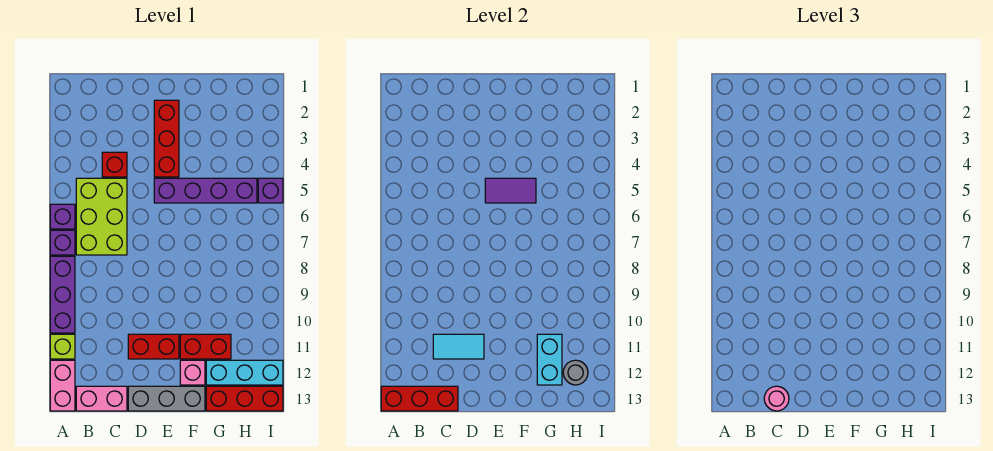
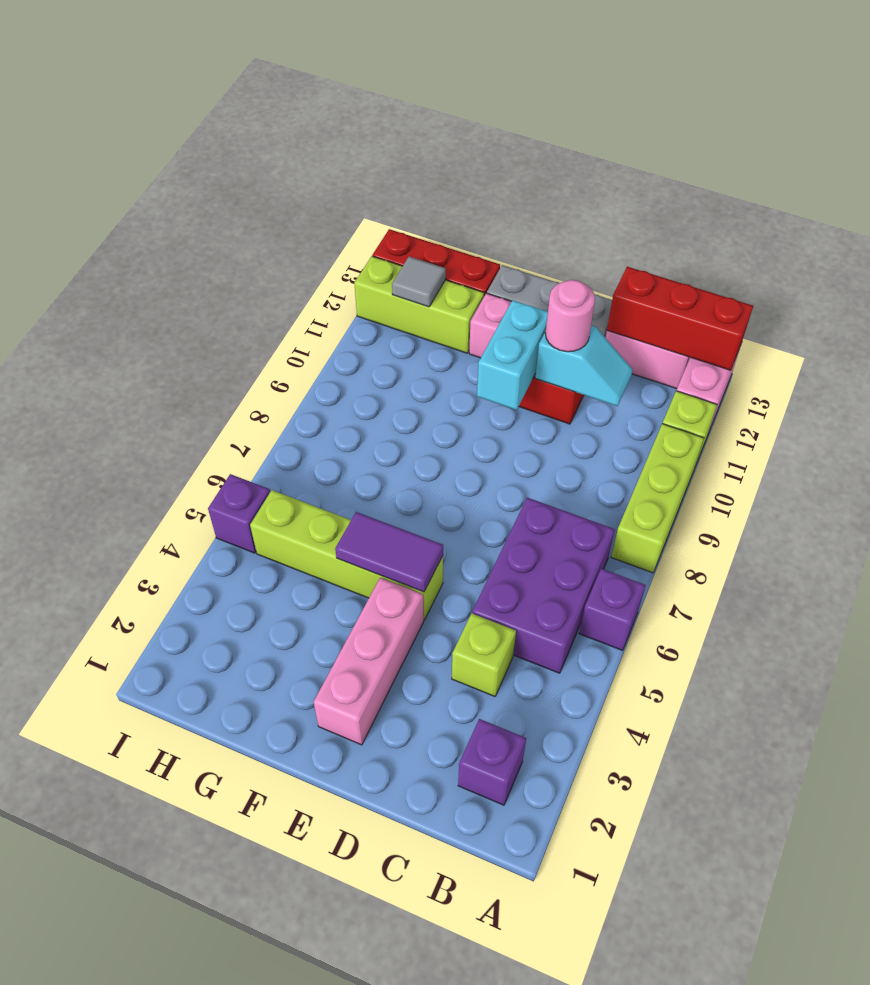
purple brick A7 level 1 -> purple brick B2 level 1
purple brick A8:A10 level 1 -> lime brick A8:A10 level 1
lime brick B5:C7 level 1 -> purple brick B5:C7 level 1
red brick C4 level 1 -> lime brick C4 level 1
cyan tile C11:D11 level 2 -> cyan slope C11:D11 level 2 top D
pink round brick C13 level 3 -> pink round brick D11 level 3
red brick E2:E4 level 1 -> pink brick E2:E4 level 1
purple brick E5:H5 level 1 -> lime brick E5:H5 level 1
red brick F11:G11 level 1 -> none
cyan brick G11:G12 level 2 -> cyan brick E10:E11 level 2
cyan brick G12:I12 level 1 -> lime brick G12:I12 level 1
grey round brick H12 level 2 -> grey tile H12 level 2

